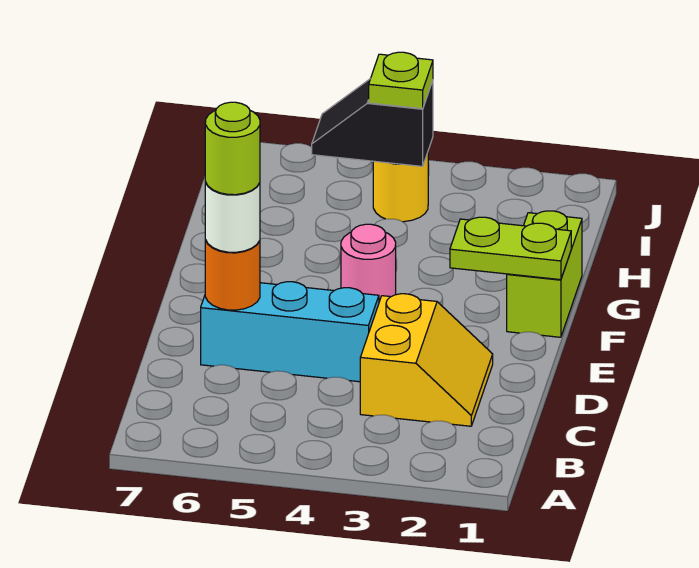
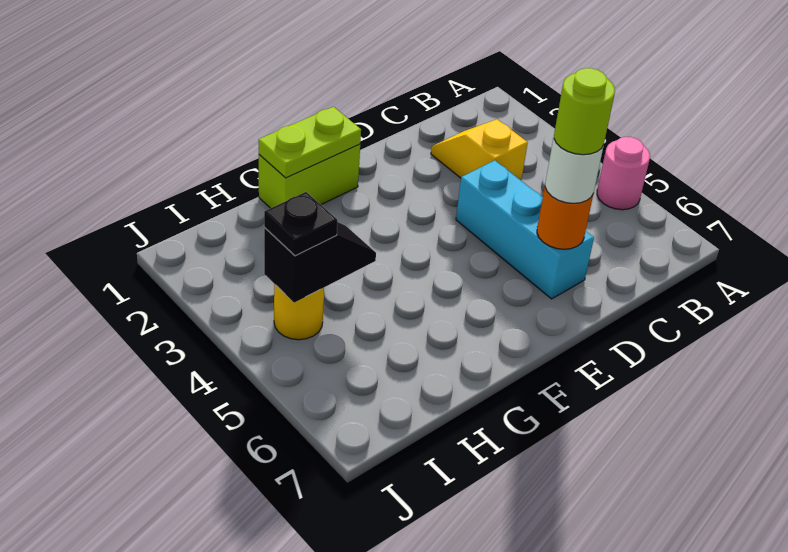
yellow slope C2:D3 level 1 top 3 -> yellow slope C2:C3 level 1 top 3
lime plate F1:F2 level 2 -> lime plate F1:G1 level 2
pink round brick F4 level 1 -> pink round brick A5 level 1
black slope I4:I5 level 2 top 4 -> black slope H4:I4 level 2 top I
lime plate I4 level 3 -> black plate I4 level 3

